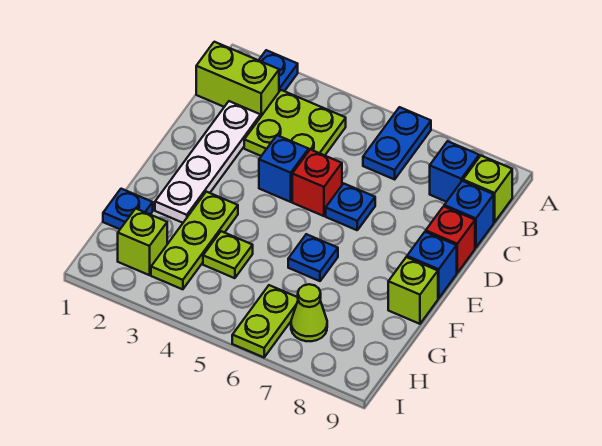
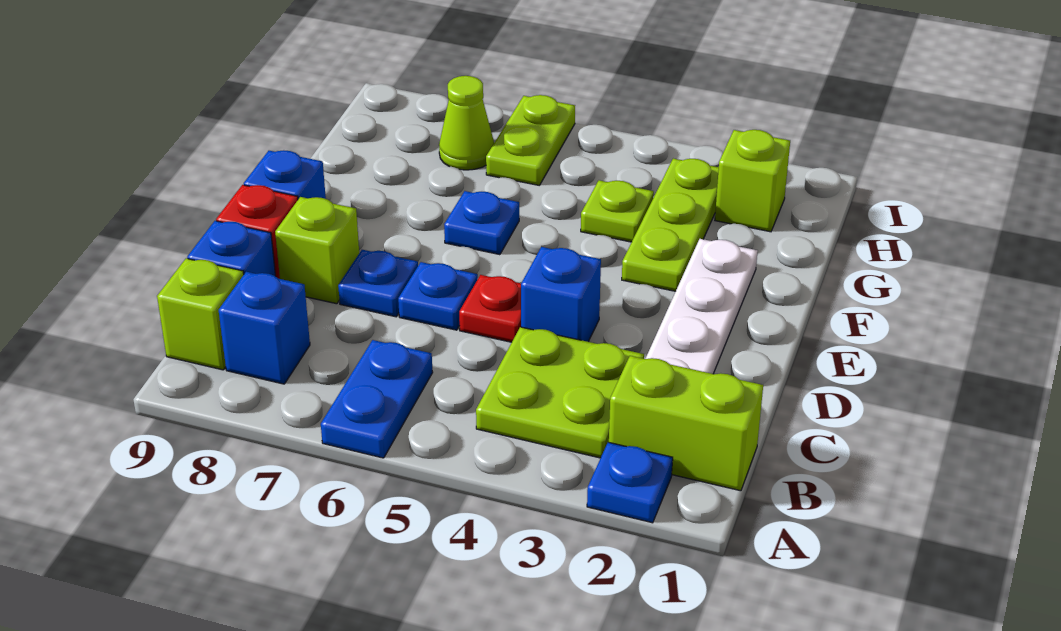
red brick D5 level 1 -> red plate D5 level 1
lime brick F9 level 1 -> lime brick D8 level 1
blue plate G1 level 1 -> blue plate D7 level 1

